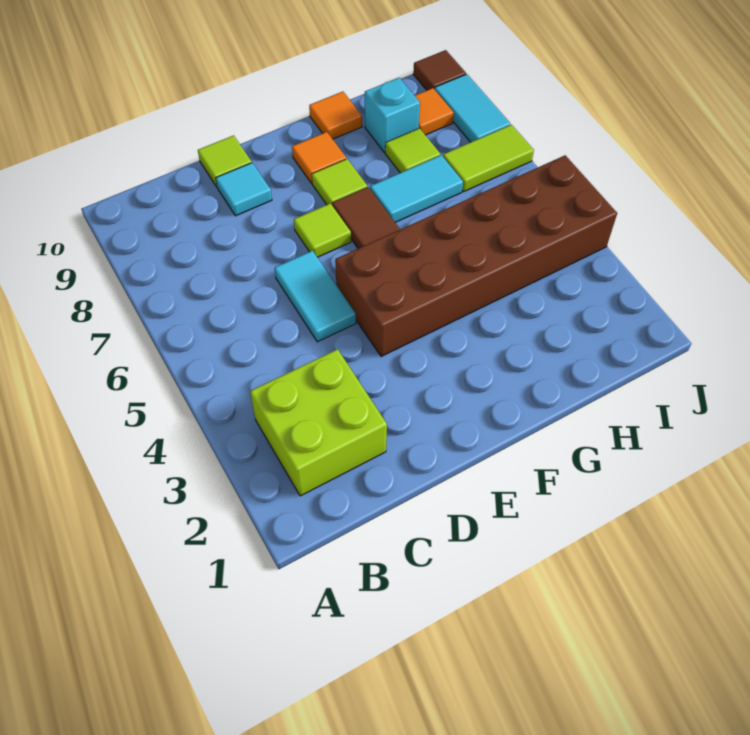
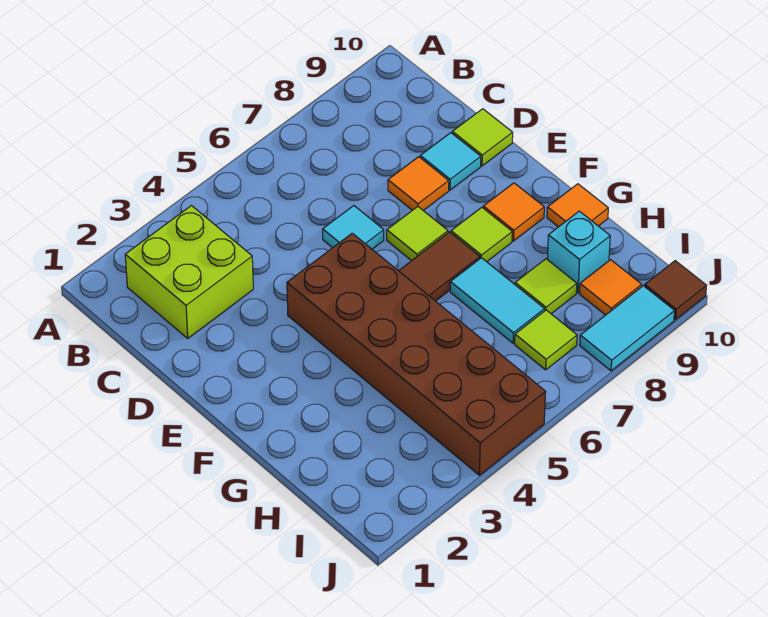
cyan tile D5:D6 level 1 -> cyan tile D6 level 1
none -> orange tile D8 level 1
lime tile I7:J7 level 1 -> lime tile I7 level 1

